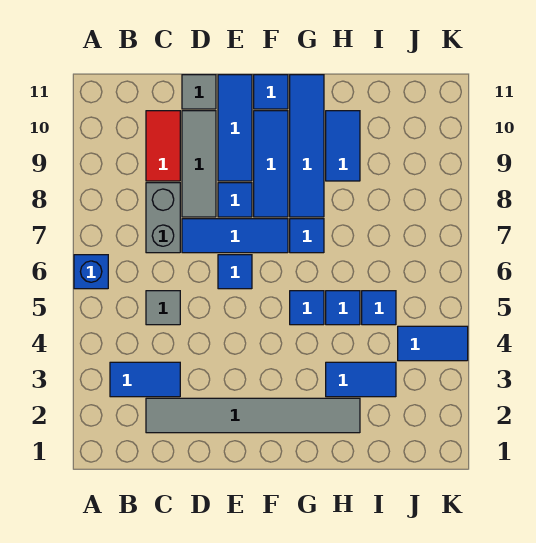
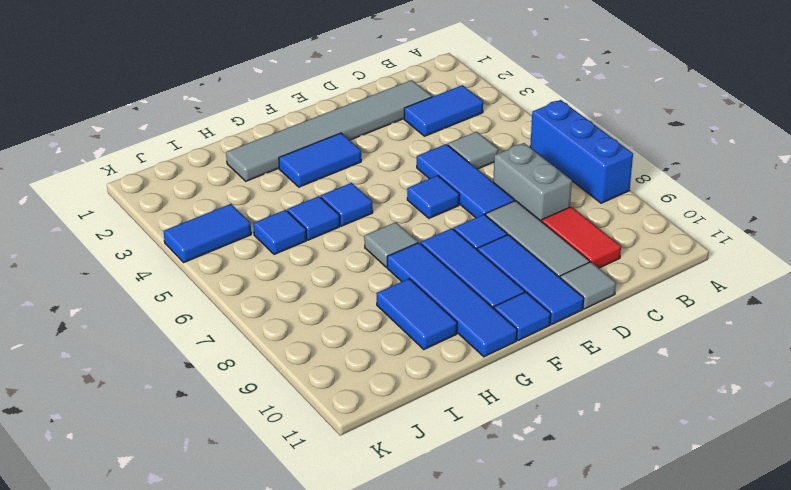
blue brick A6 level 1 -> blue brick A6:A8 level 1
blue tile D7:F7 level 1 -> blue tile D5:D7 level 1
blue tile G7 level 1 -> grey tile G7 level 1
blue tile H3:I3 level 1 -> blue tile F3:G3 level 1

